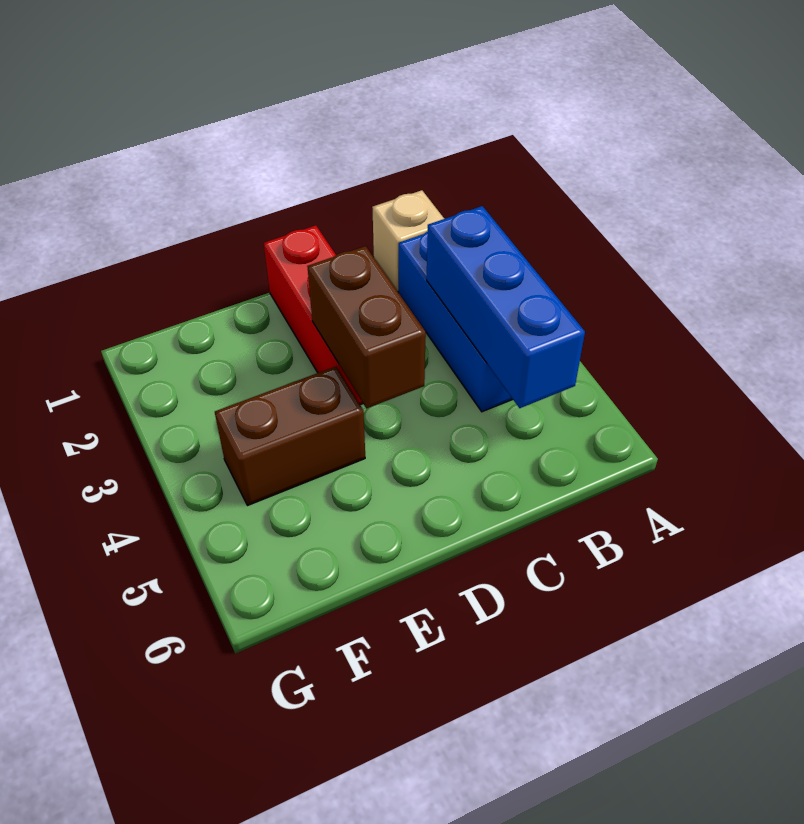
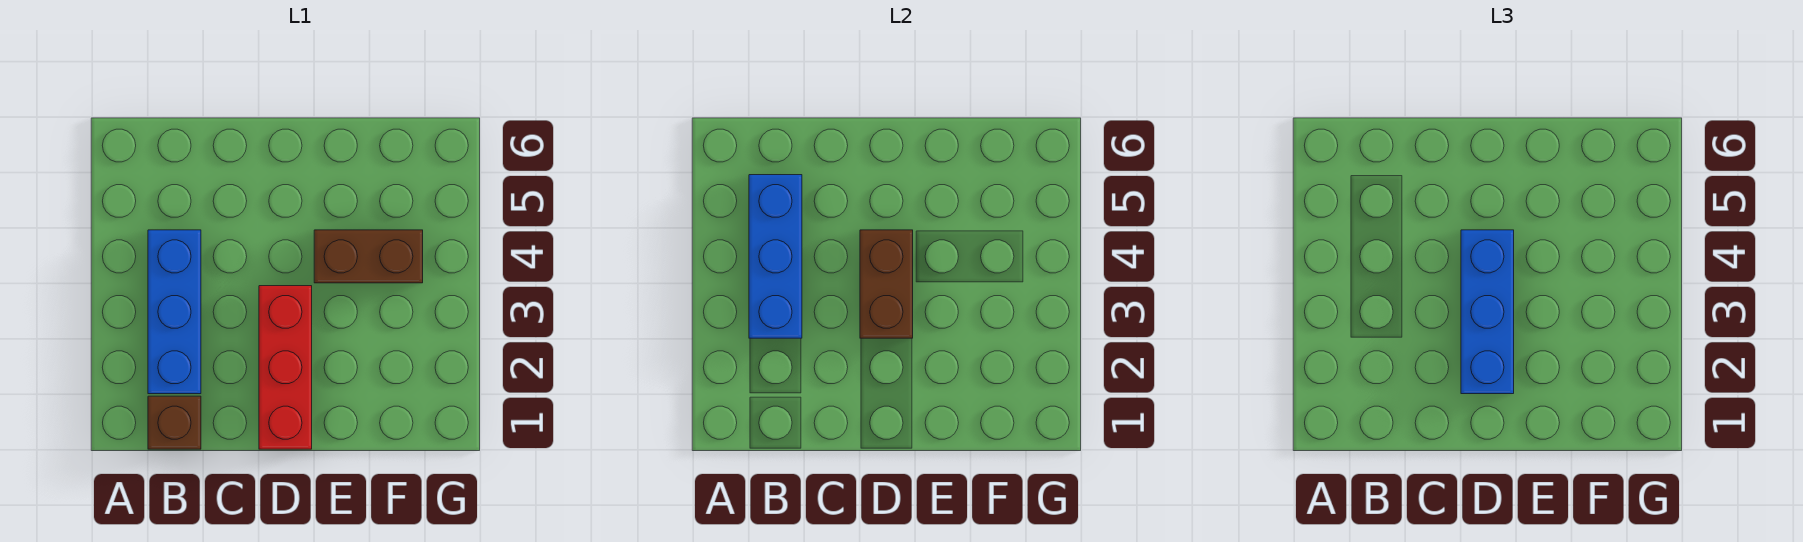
tan brick B1 level 1 -> brown brick B1 level 1
none -> blue brick D2:D4 level 3

